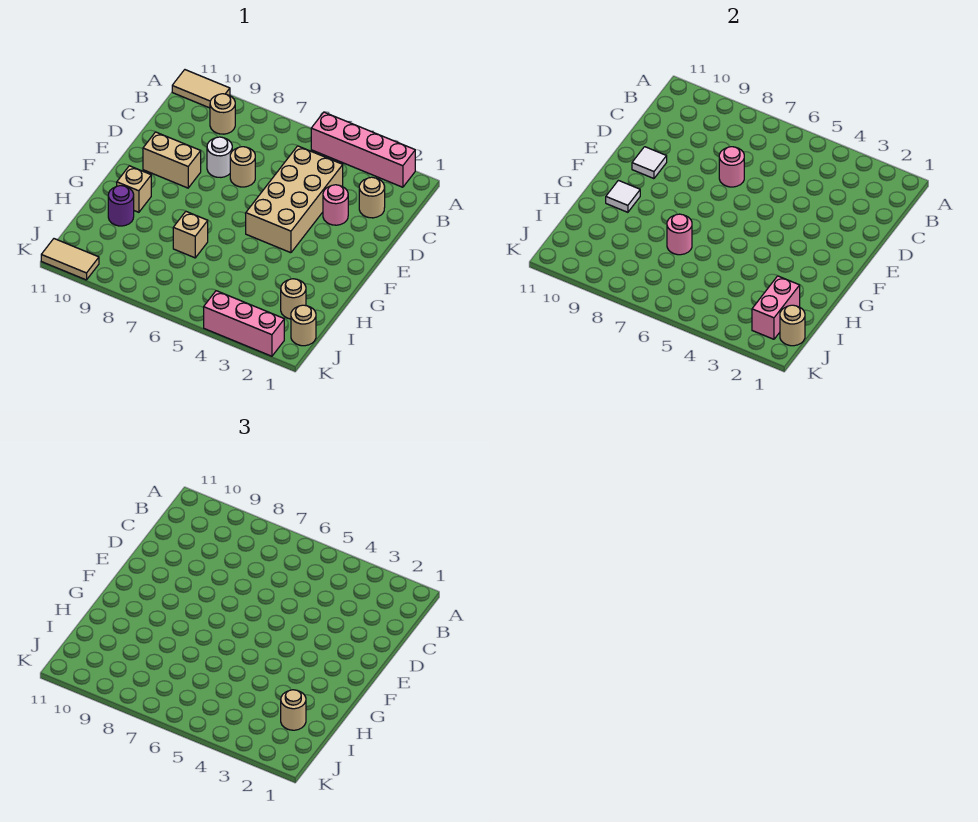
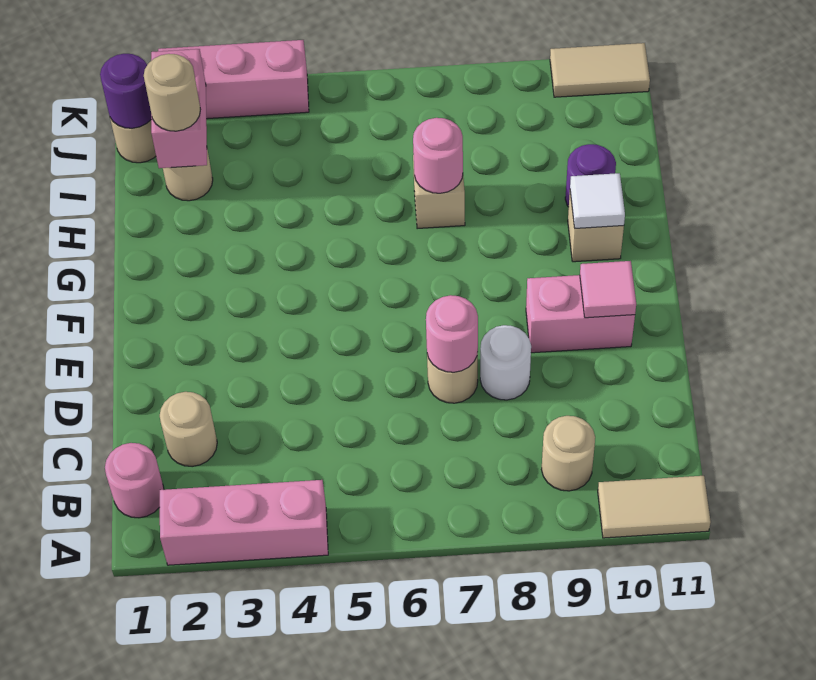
pink brick A2:A5 level 1 -> pink brick A2:A4 level 1
tan brick C4:F5 level 1 -> none
pink round brick D3 level 1 -> pink round brick B1 level 1
tan brick E9:E10 level 1 -> pink brick E9:E10 level 1
white tile E10 level 2 -> pink tile E10 level 2
tan round brick J1 level 2 -> purple round brick J1 level 2

